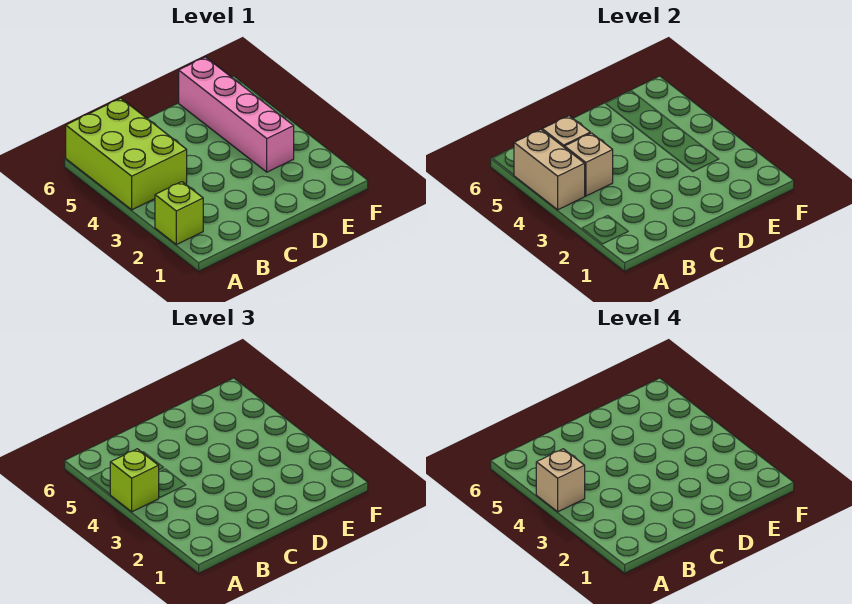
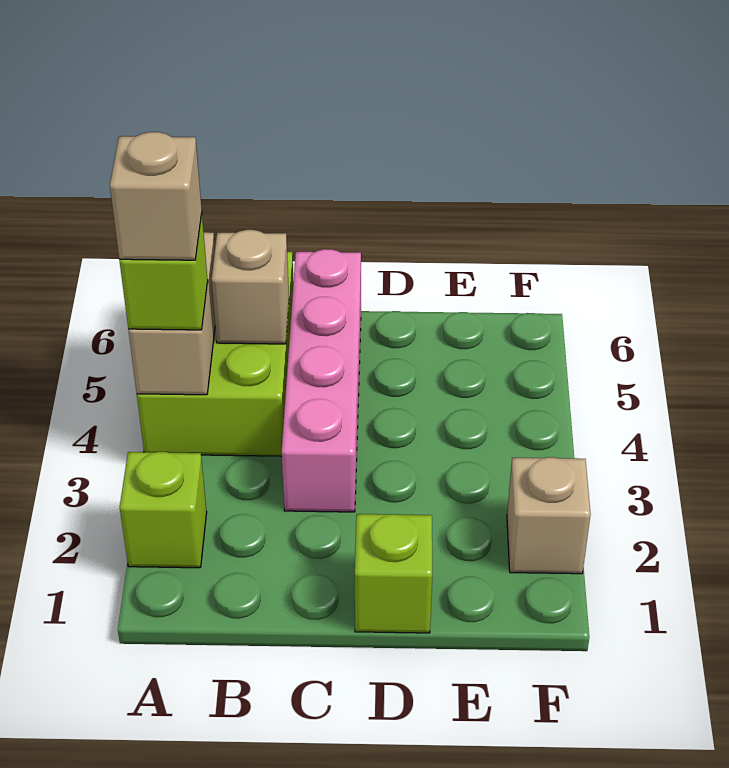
tan brick B4 level 2 -> tan brick F2 level 1
none -> lime brick D1 level 1
pink brick E3:E6 level 1 -> pink brick C3:C6 level 1

